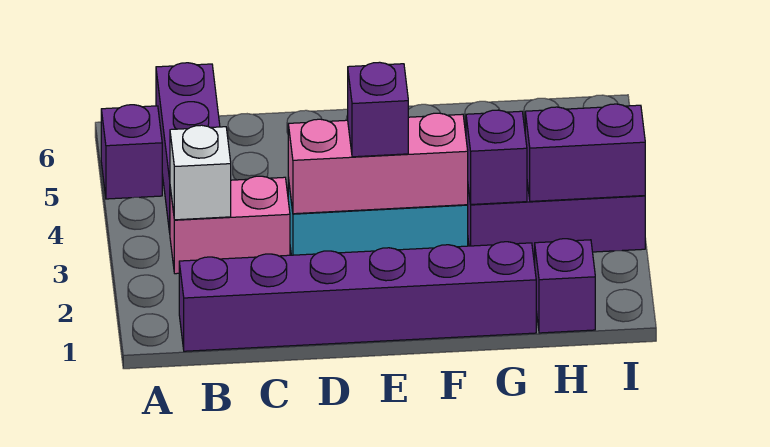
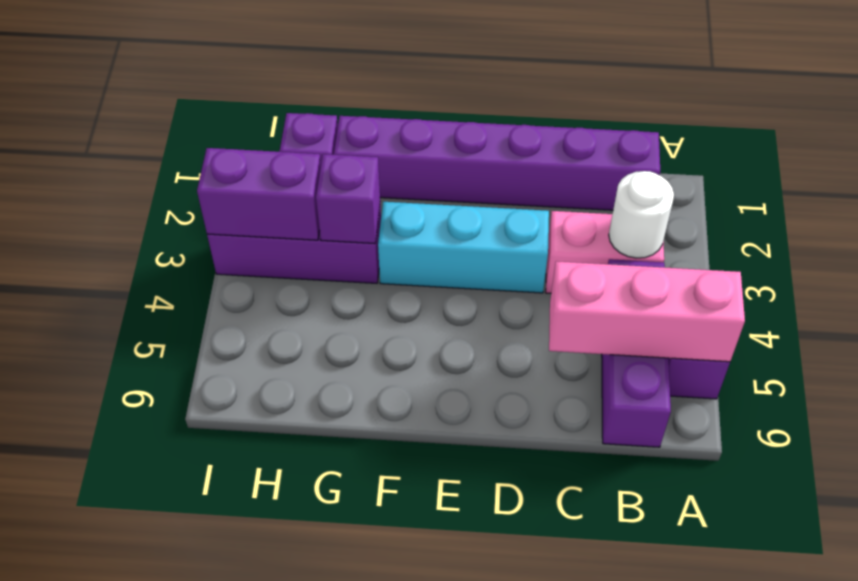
white brick B3 level 2 -> white round brick B3 level 2
pink brick D3:F3 level 2 -> pink brick A5:C5 level 2
purple brick E3 level 3 -> none

